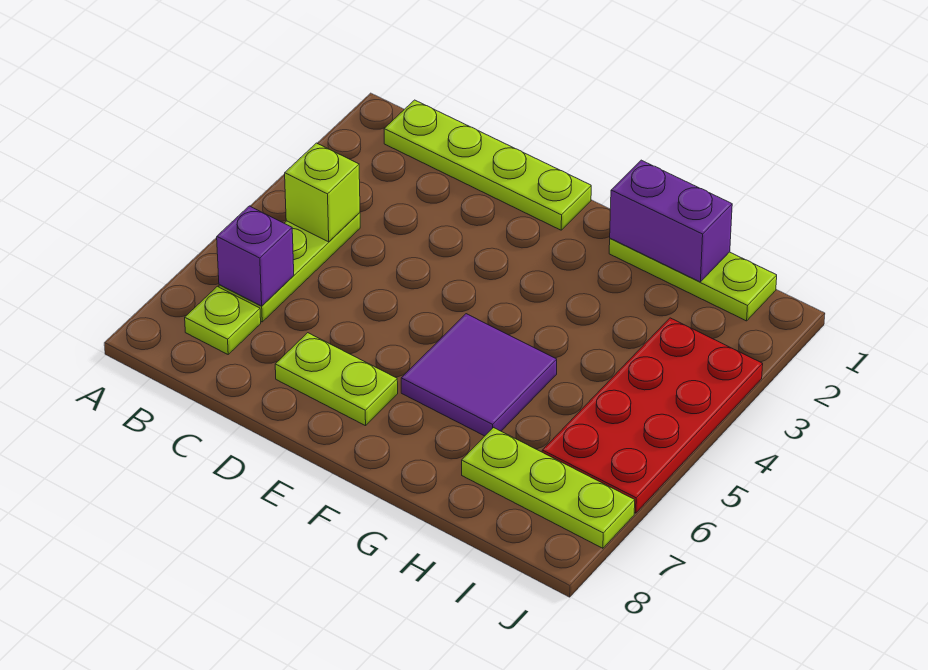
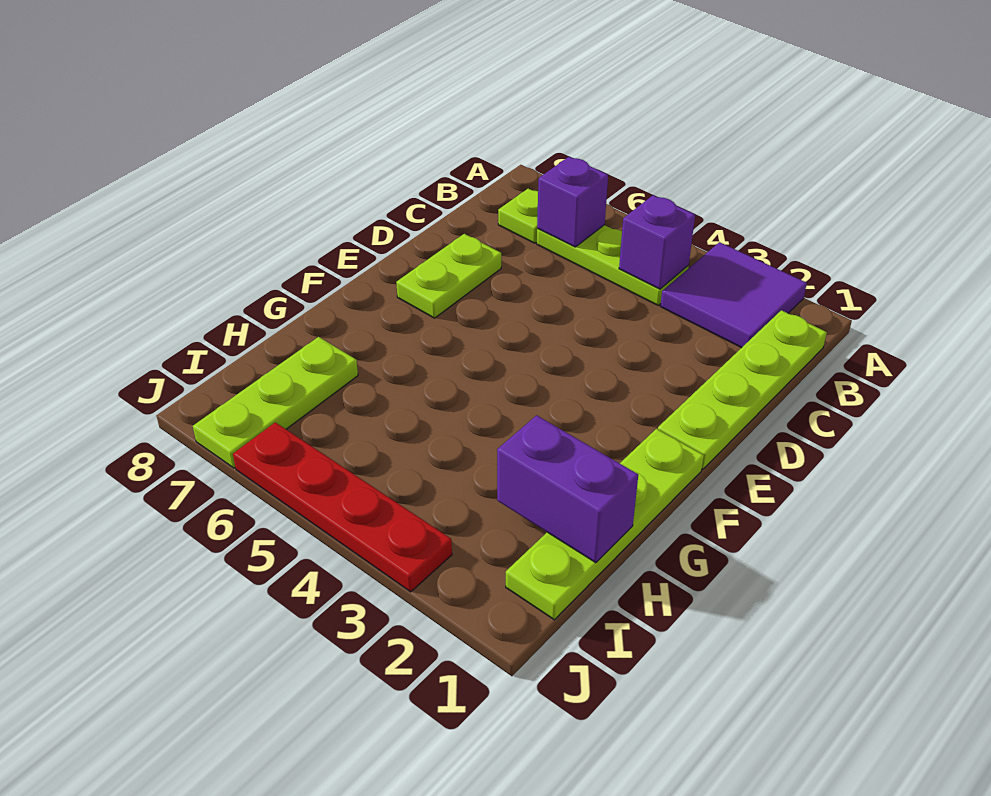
lime brick B4 level 2 -> purple brick B4 level 2
purple tile F5:G6 level 1 -> purple tile A2:B3 level 1
lime plate G1:I1 level 1 -> lime plate F1:I1 level 1
purple brick G1:H1 level 2 -> purple brick H1:H2 level 2
red plate I3:J6 level 1 -> red plate J3:J6 level 1

